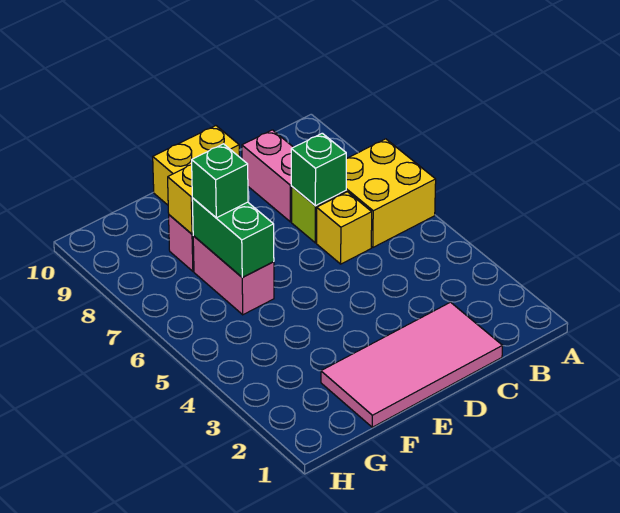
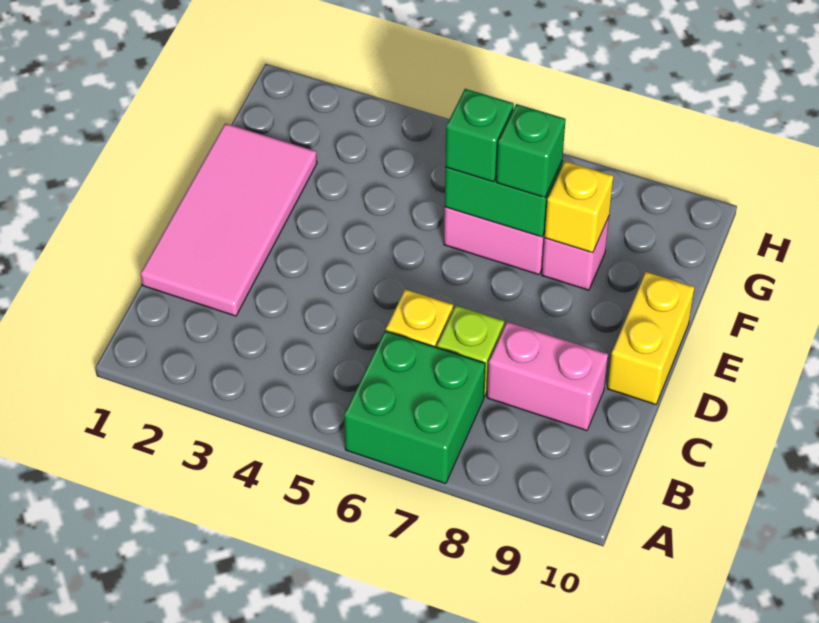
yellow brick A6:B7 level 1 -> green brick A6:B7 level 1
green brick C7 level 2 -> green brick F6 level 3

